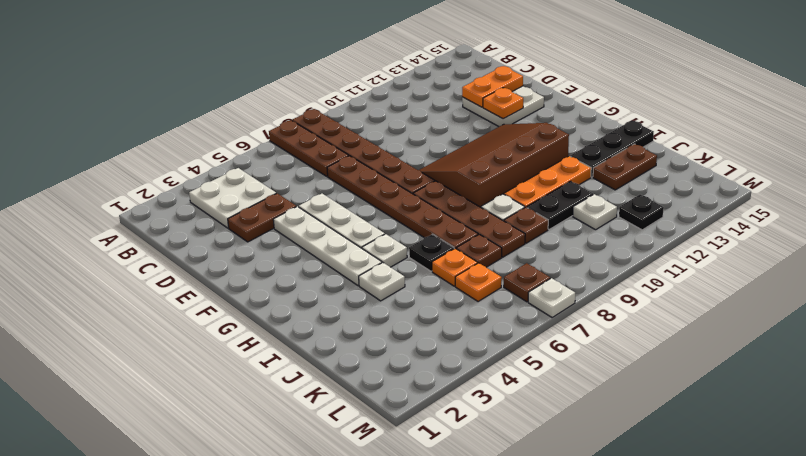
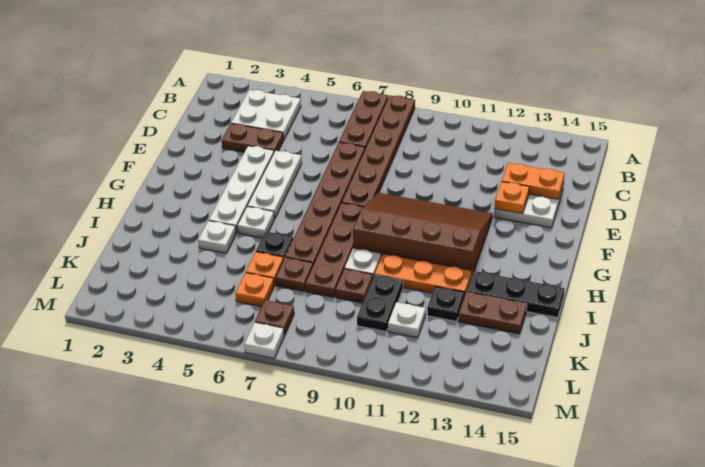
black plate J10:J11 level 1 -> black plate J10:K10 level 1
black plate L12 level 1 -> black plate J12 level 1

